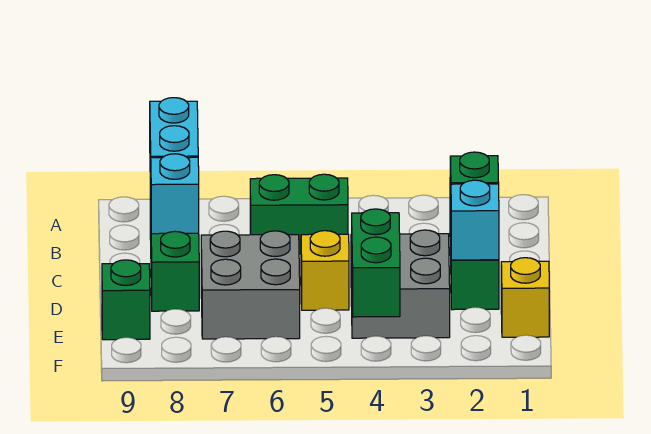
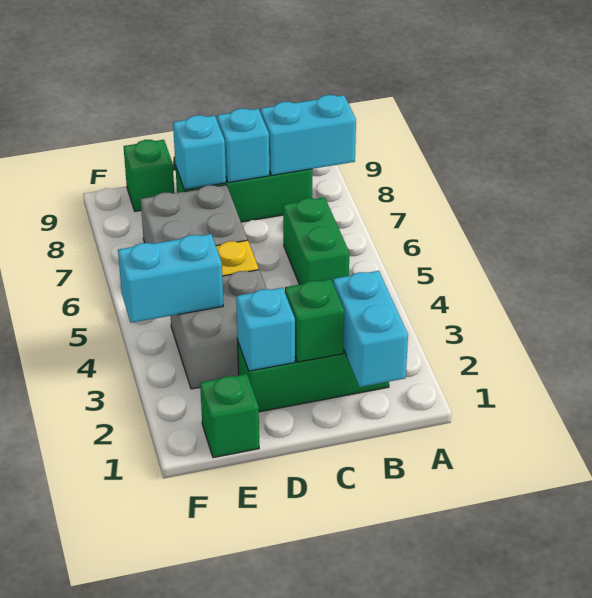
none -> cyan brick B1:B2 level 2
none -> cyan brick D8 level 2
yellow brick E1 level 1 -> green brick E1 level 1
green brick E4:F4 level 2 -> cyan brick E4:F4 level 2

